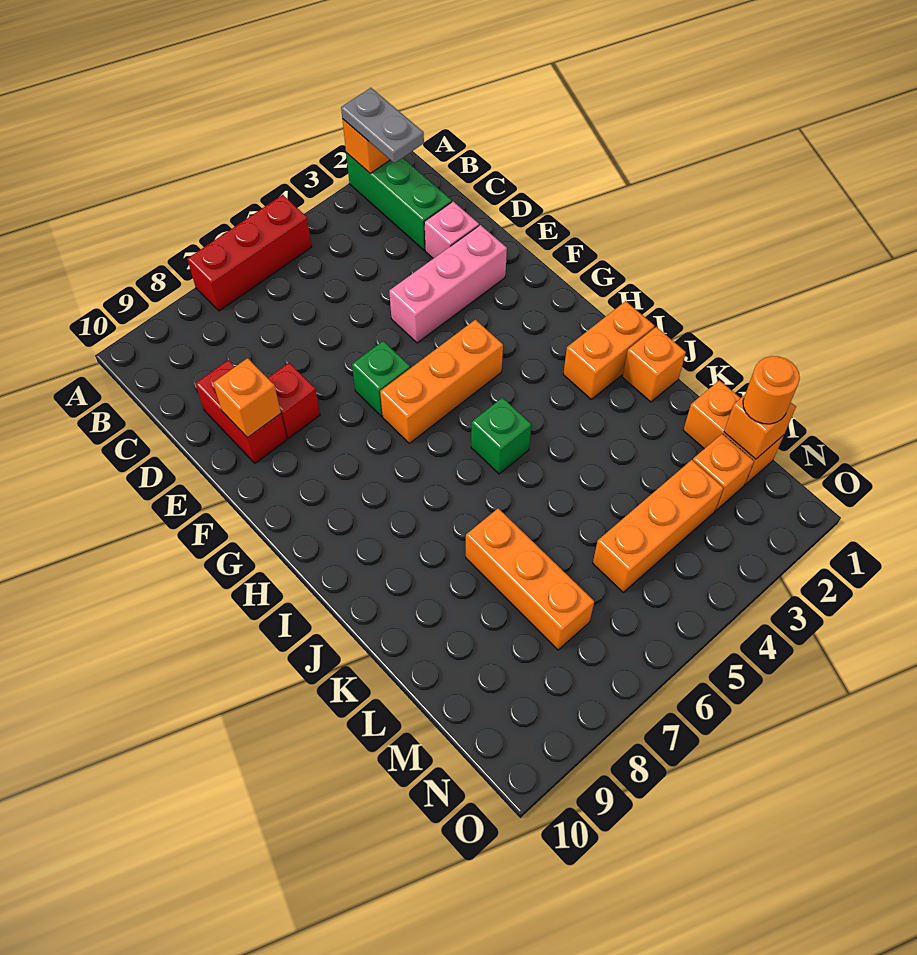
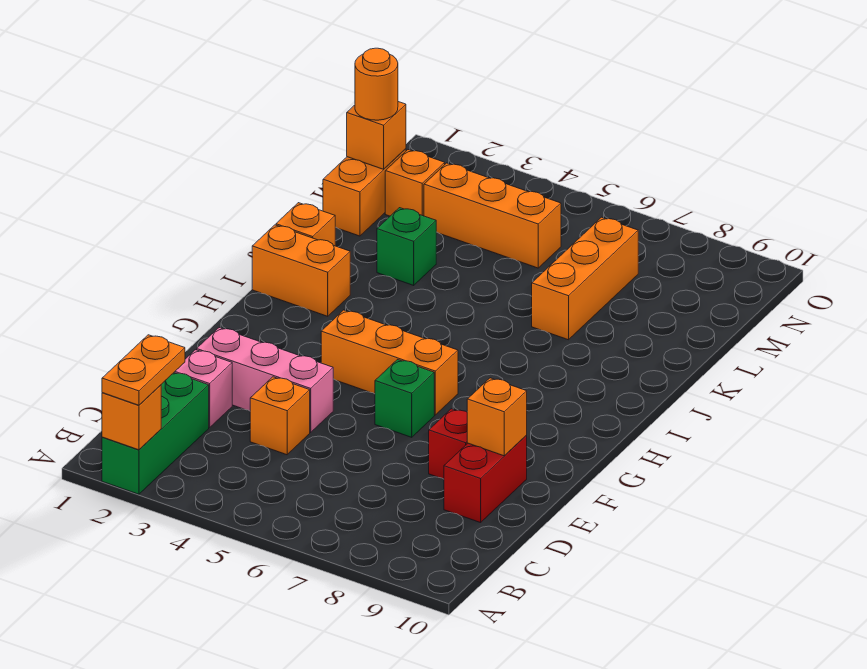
grey plate A2:B2 level 3 -> orange plate A2:B2 level 3
red brick A5:A7 level 1 -> none
none -> orange brick D4 level 1
green brick I5 level 1 -> green brick K3 level 1

